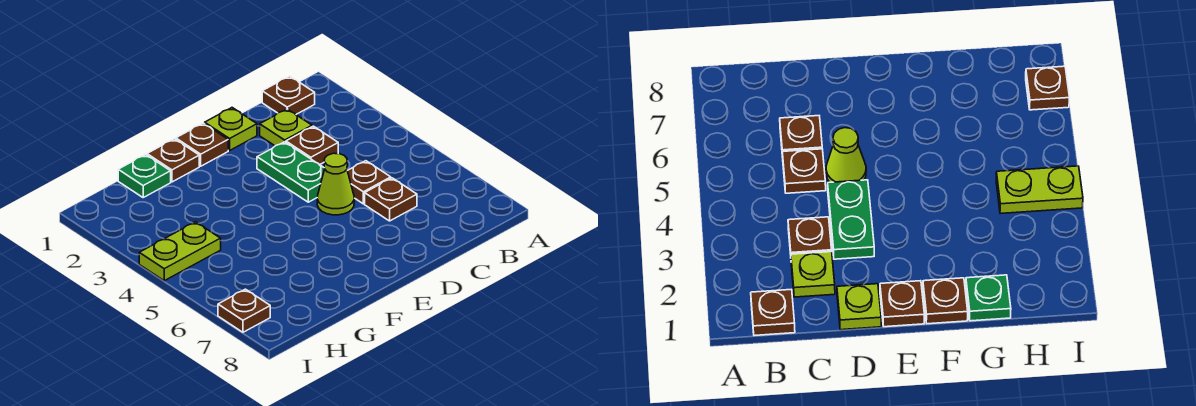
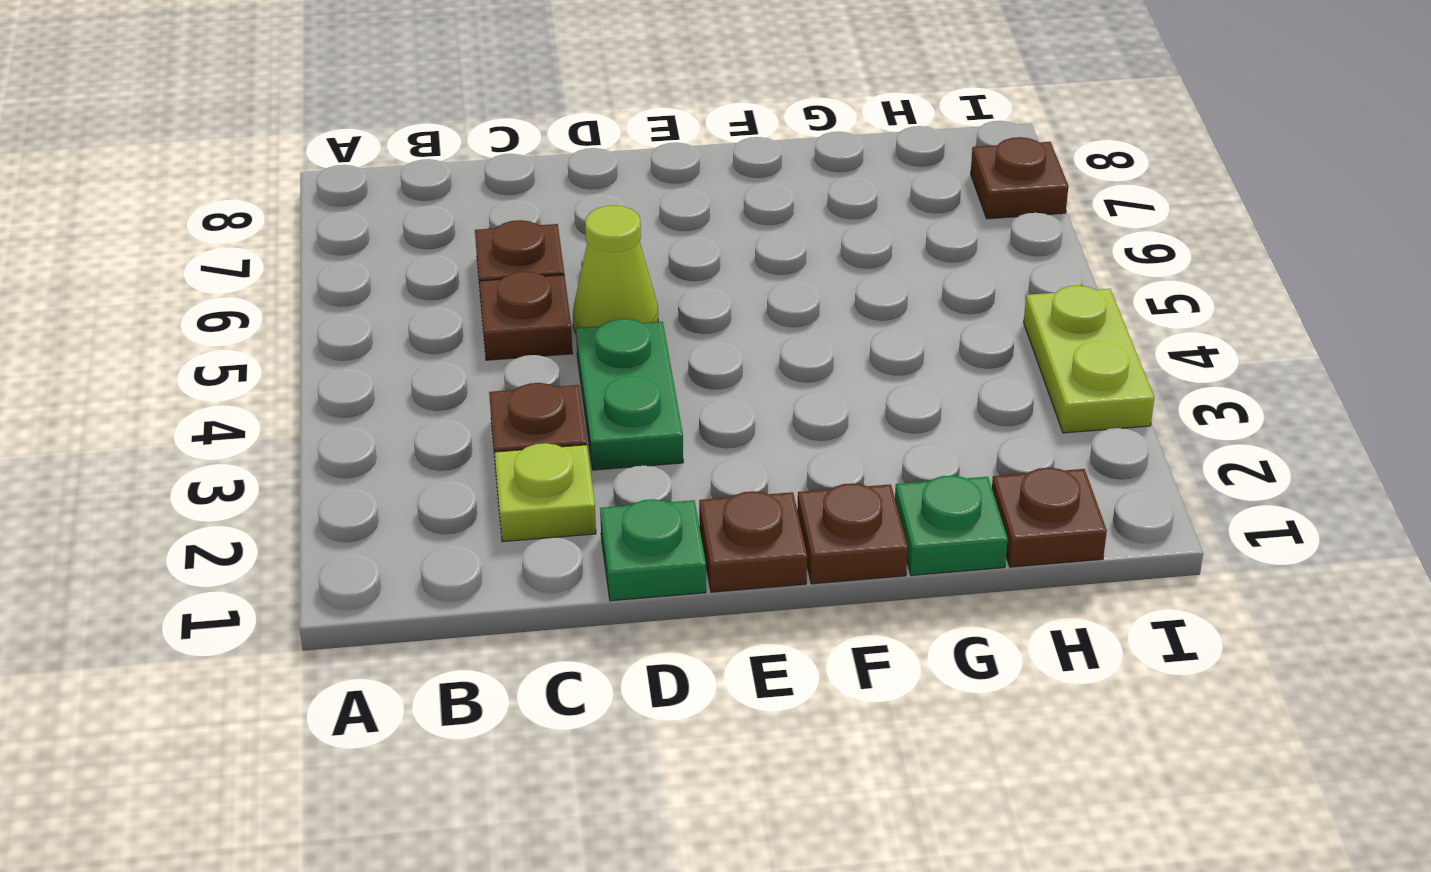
brown plate B1 level 1 -> brown plate H1 level 1
lime plate D1 level 1 -> green plate D1 level 1
lime plate H4:I4 level 1 -> lime plate I3:I4 level 1

